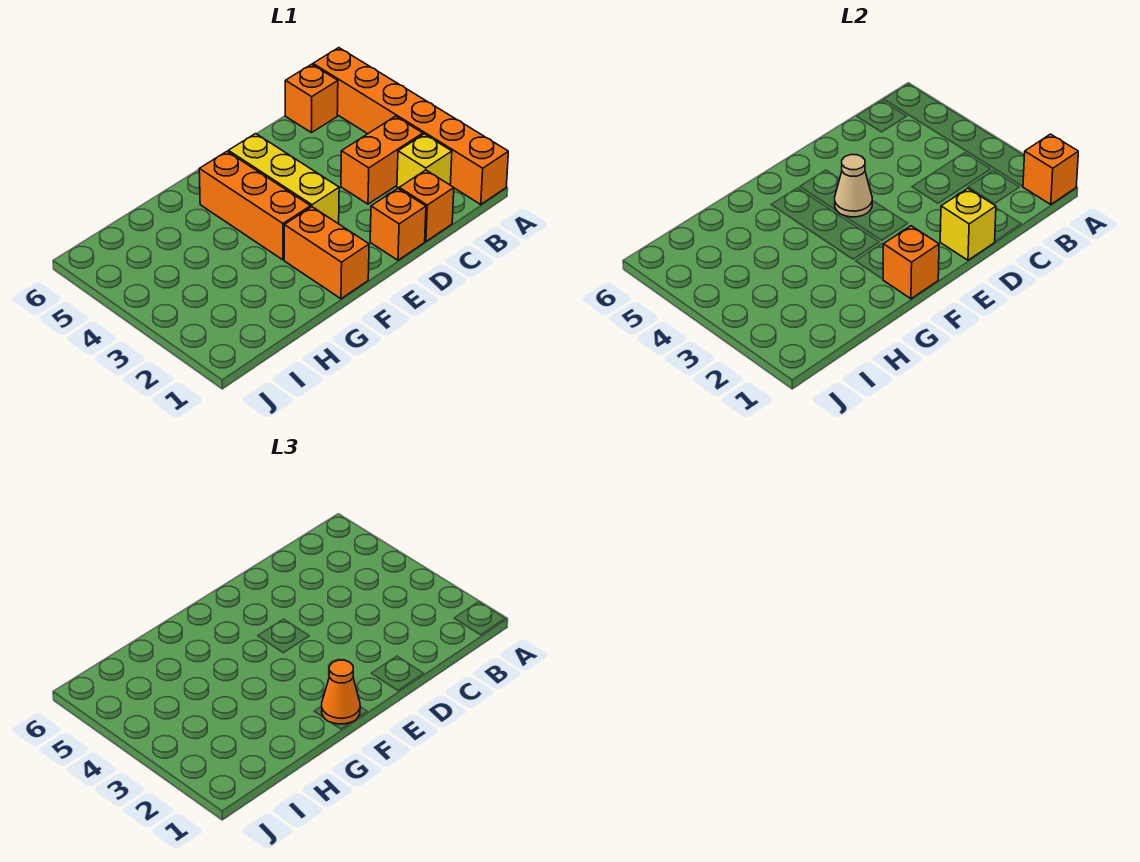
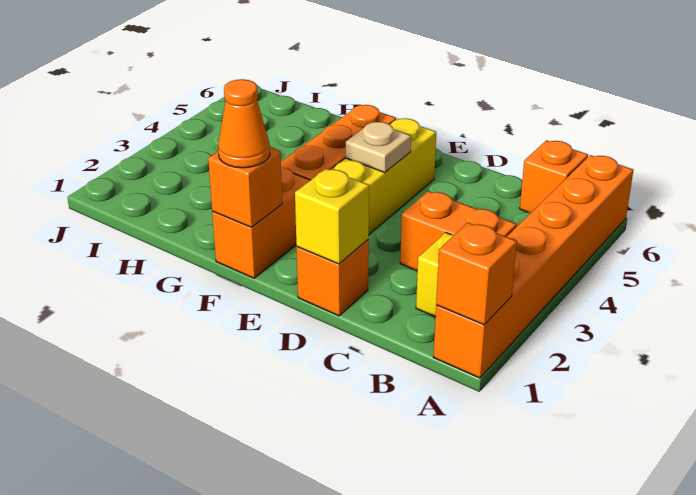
orange brick C1 level 1 -> none
tan cone E4 level 2 -> tan plate E4 level 2

